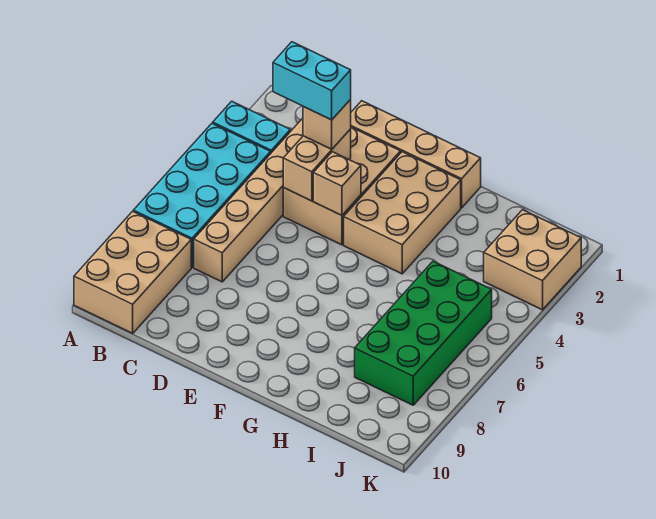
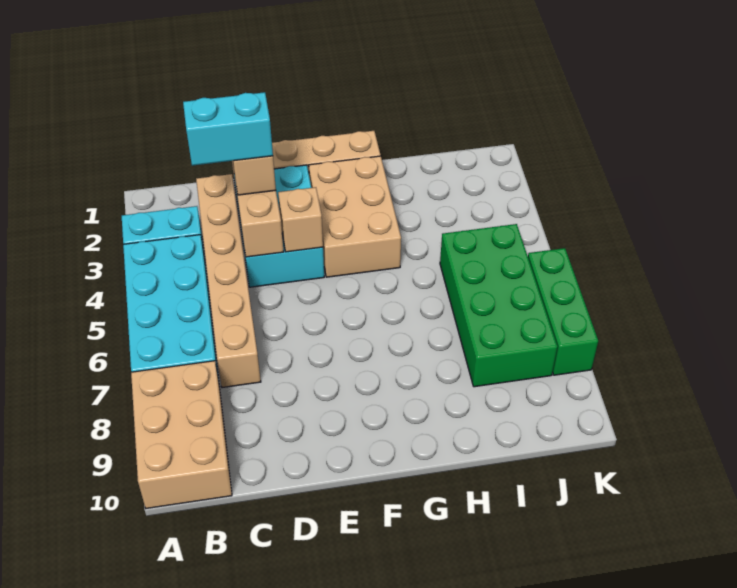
tan brick D2:E4 level 1 -> cyan brick D2:E4 level 1
tan brick J2:K3 level 1 -> none
none -> green brick K6:K8 level 1

